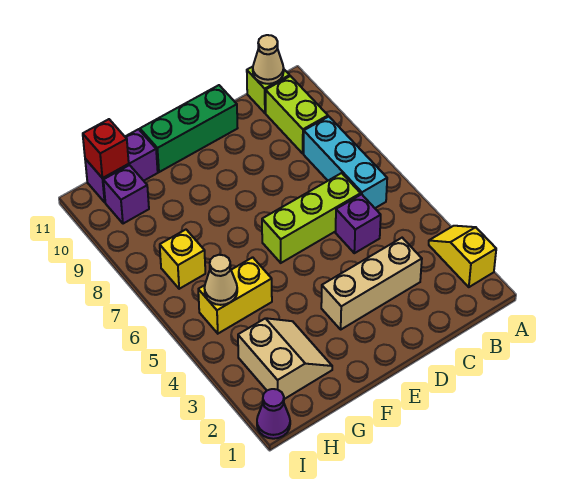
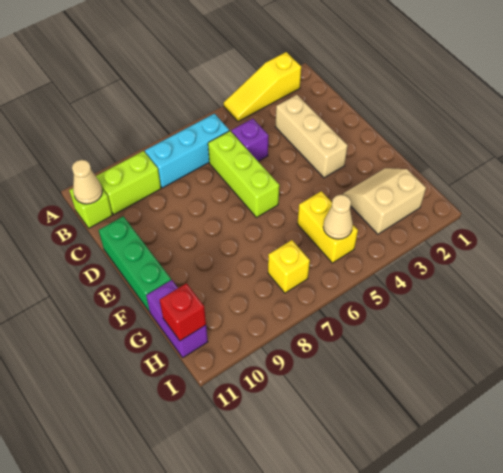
yellow slope A2:A3 level 1 top 2 -> yellow slope A2:A4 level 1 top 2
purple brick H10 level 1 -> none
purple cone I1 level 1 -> none

